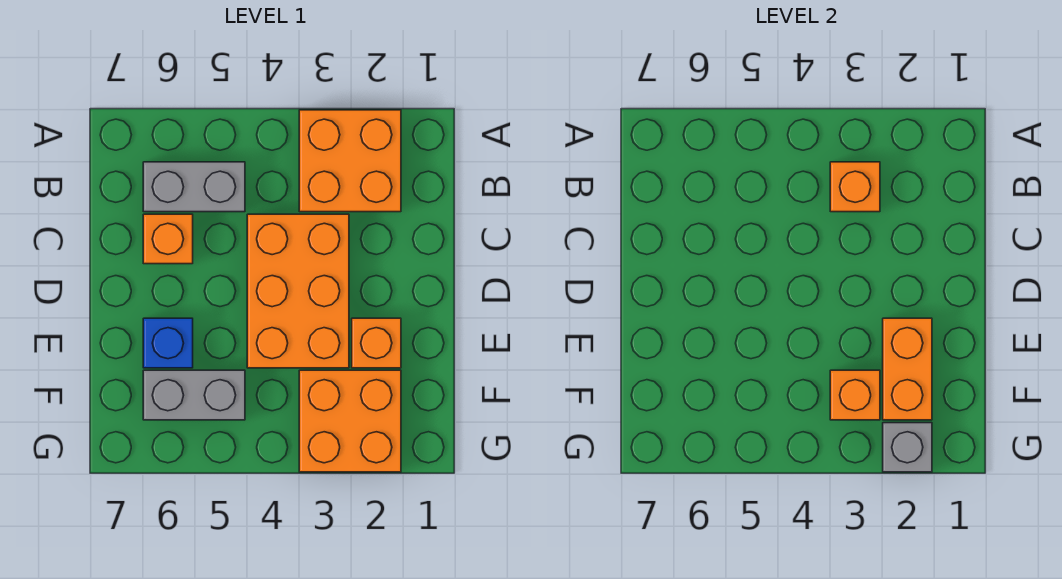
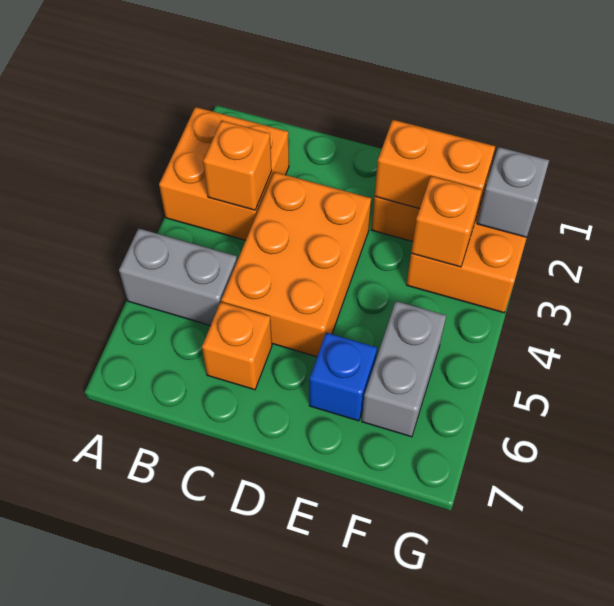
grey brick B5:B6 level 1 -> grey brick A5:B5 level 1
orange brick C3:E4 level 1 -> orange brick C3:D5 level 1

